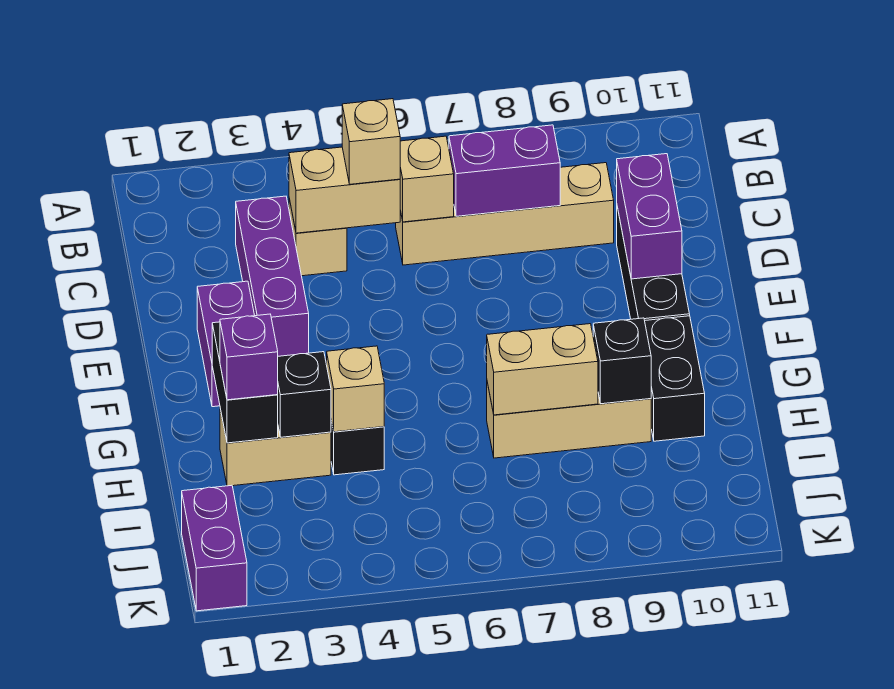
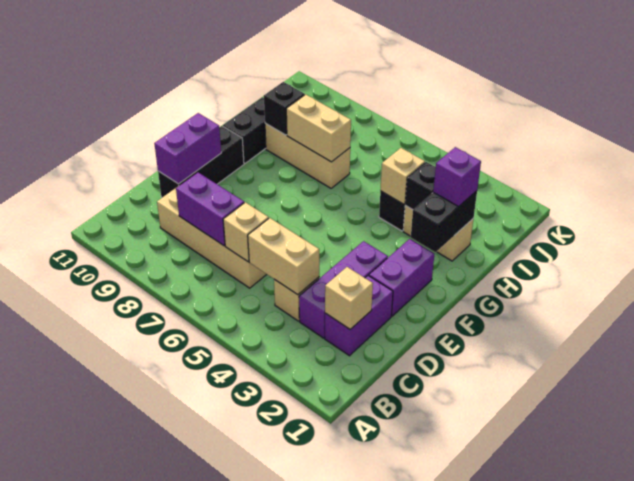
tan brick C5 level 3 -> tan brick C2 level 2
purple brick J1:K1 level 1 -> purple brick C2:D2 level 1

